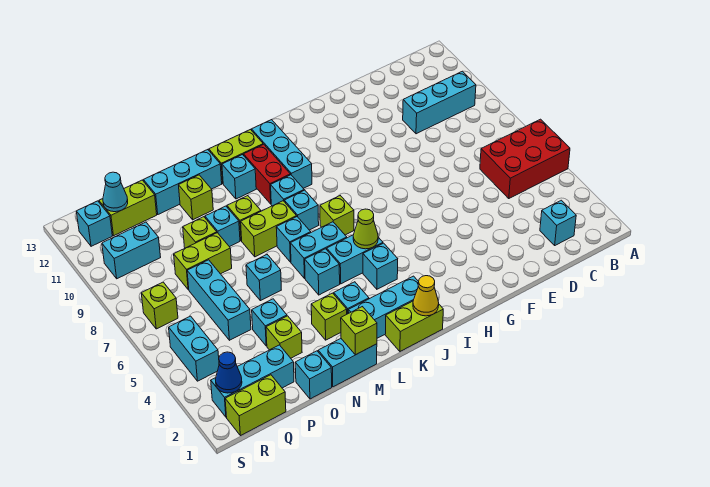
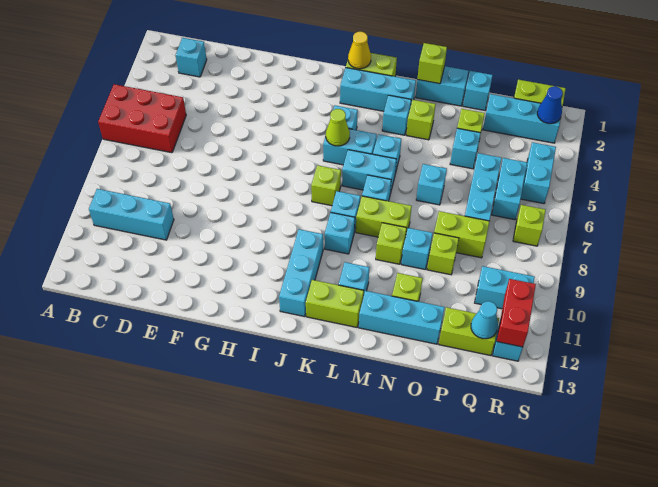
red brick K10:K11 level 1 -> red brick R11:R12 level 2
none -> cyan brick Q5:Q6 level 1

